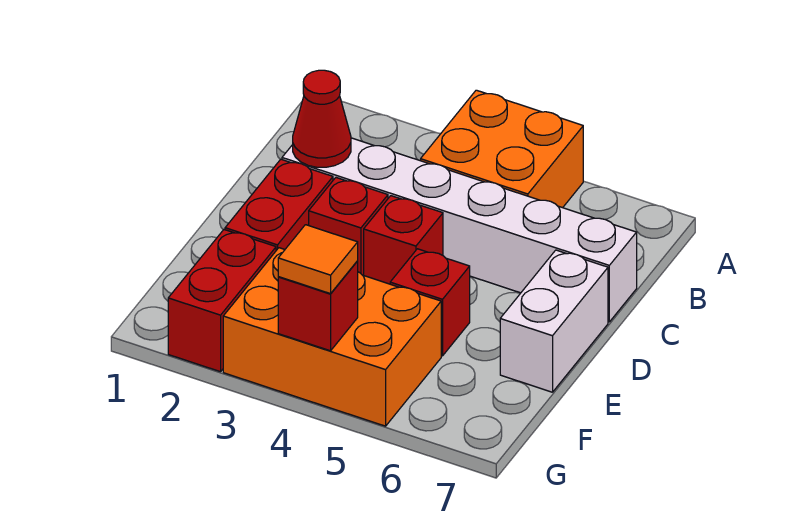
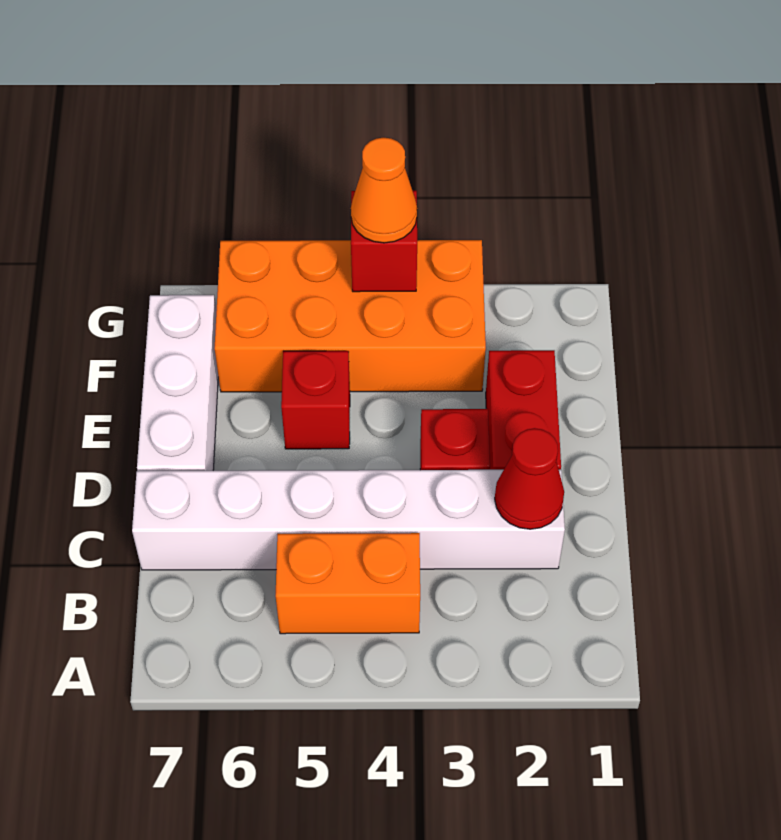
orange brick A4:B5 level 1 -> orange brick B4:B5 level 1
red brick D4 level 1 -> none
white brick D7:E7 level 1 -> white brick D7:F7 level 1
red brick F2:G2 level 1 -> none
orange brick F3:G5 level 1 -> orange brick F3:G6 level 1
orange tile G4 level 3 -> orange cone G4 level 3

